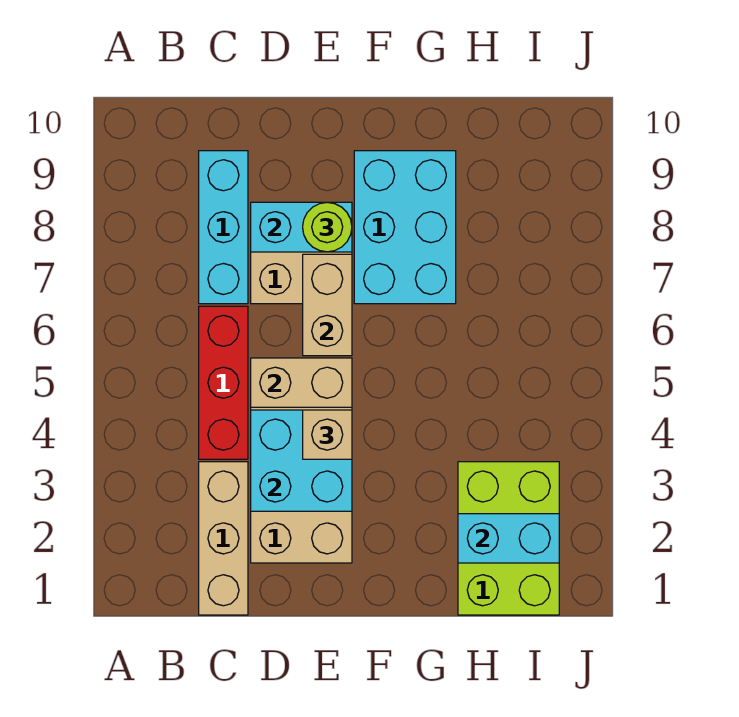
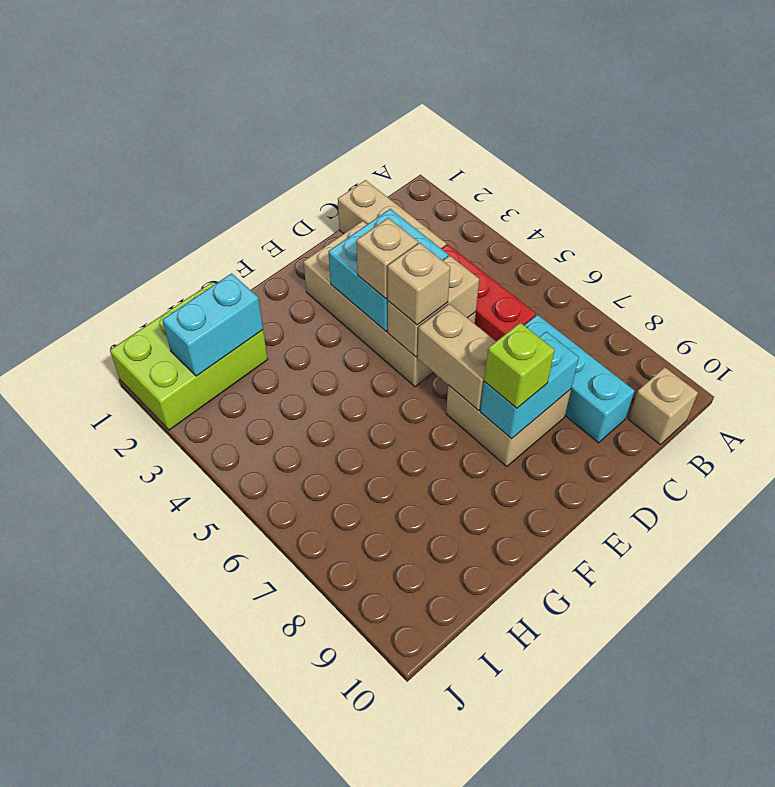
none -> tan brick B10 level 1
none -> tan brick E5 level 3
lime round brick E8 level 3 -> lime brick E8 level 3
cyan brick F7:G9 level 1 -> none
lime brick H1:I3 level 1 -> lime brick H1:J2 level 1

